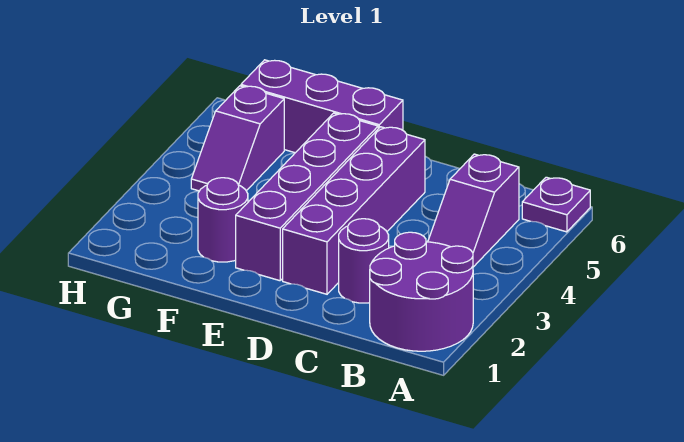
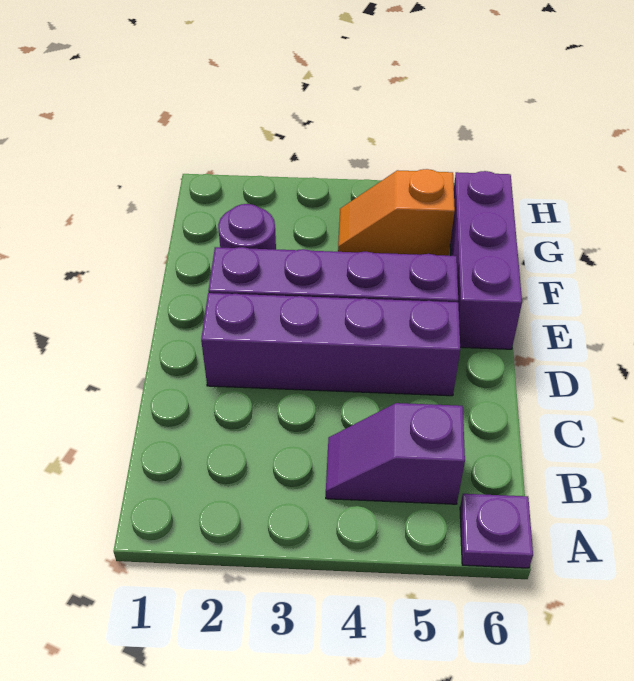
purple round brick A1:B2 level 1 -> none
purple round brick C2 level 1 -> none
purple slope G4:G5 level 1 top 5 -> orange slope G4:G5 level 1 top 5

